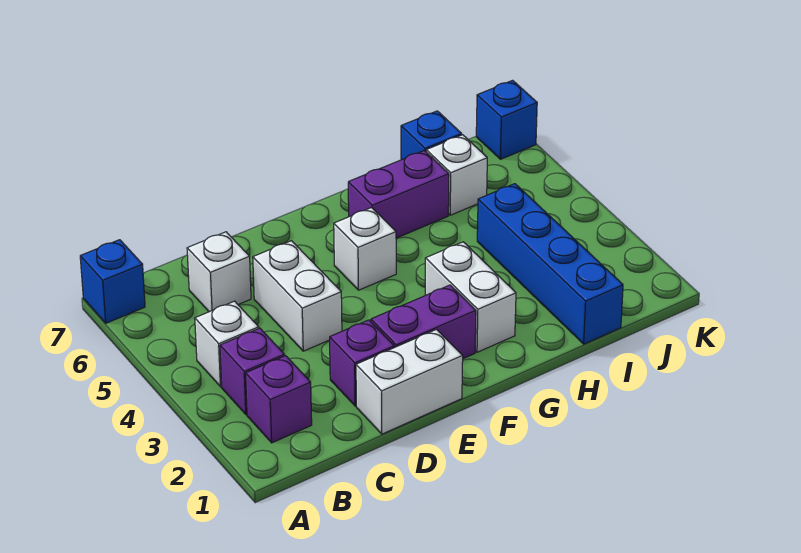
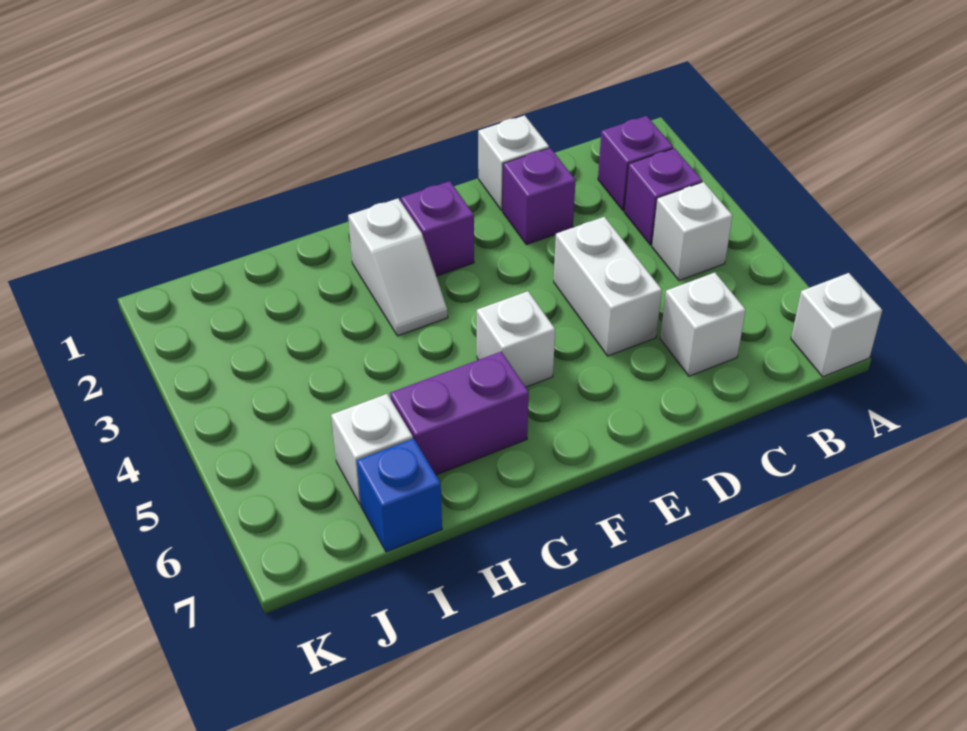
blue brick A7 level 1 -> white brick A7 level 1
white brick D1:E1 level 1 -> white brick D1 level 1
purple brick E2:F2 level 1 -> purple brick F2 level 1
white brick G2:G3 level 1 -> white slope G2:G3 level 1 top 2
blue brick I1:I4 level 1 -> none
blue brick K7 level 1 -> none

